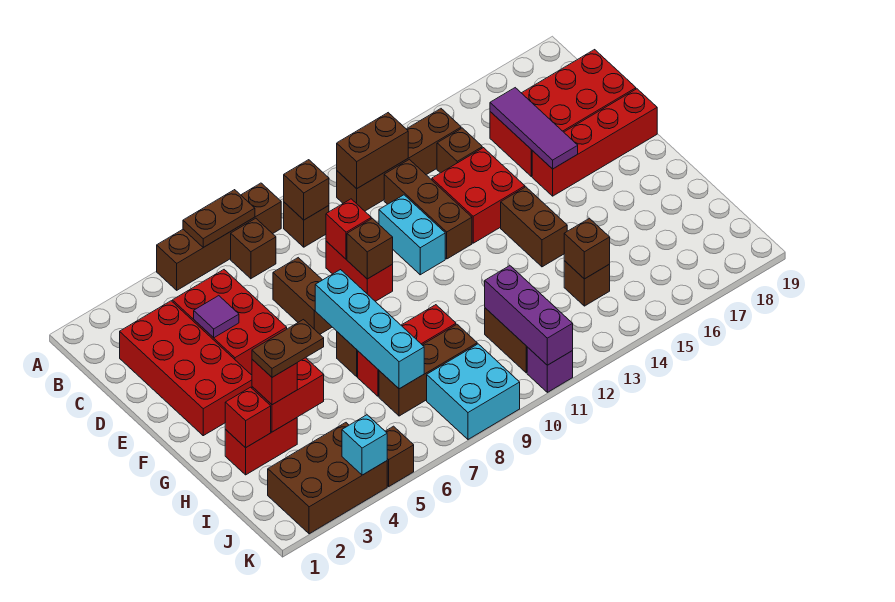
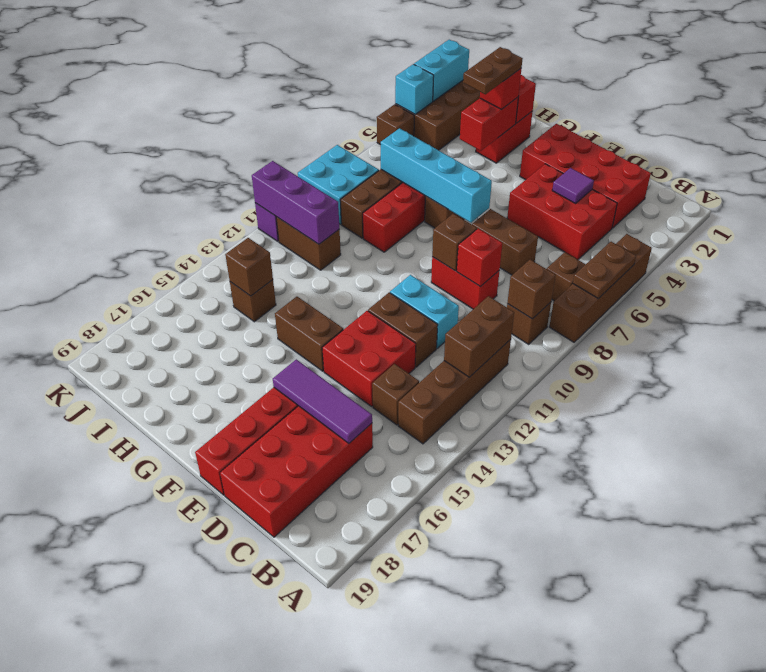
brown brick C12:E12 level 1 -> brown brick D12:E12 level 1
none -> cyan brick K2:K3 level 2

